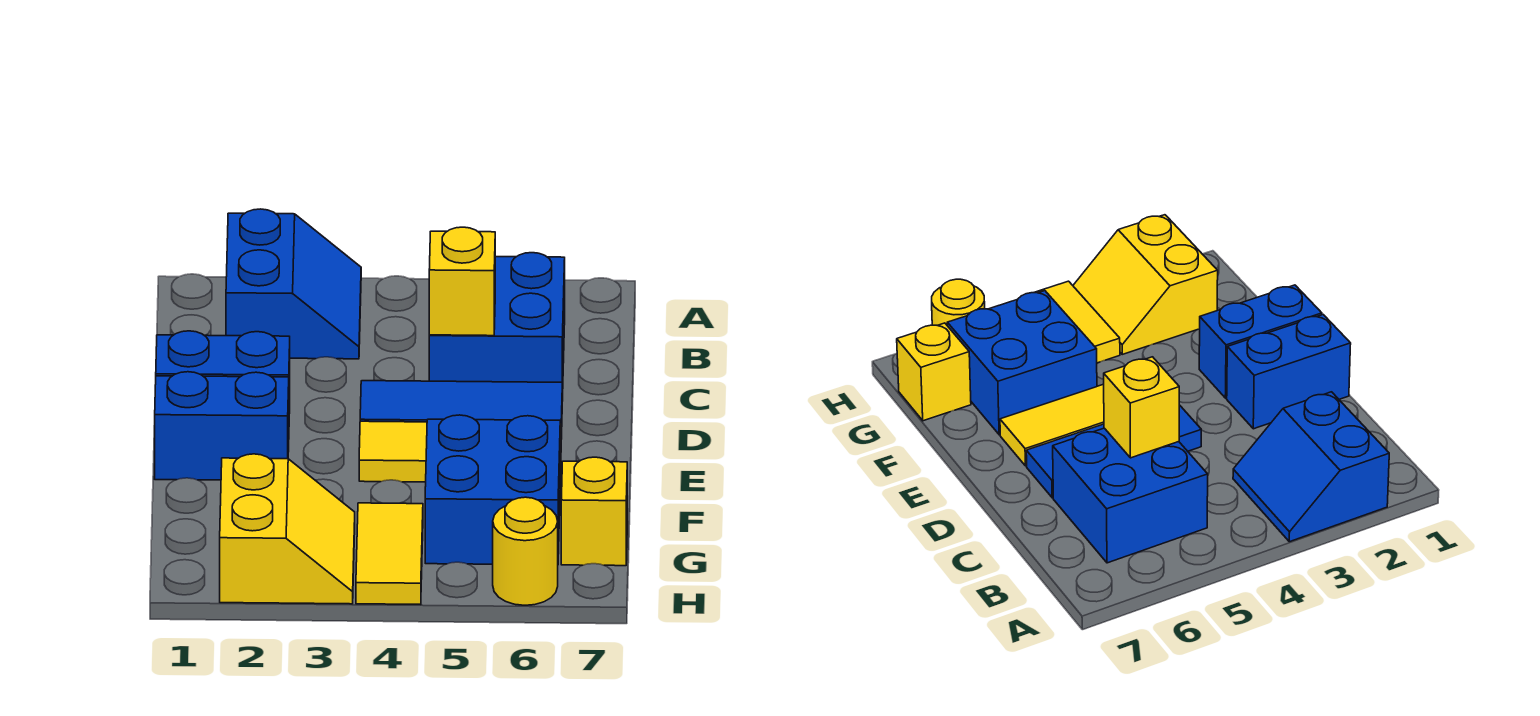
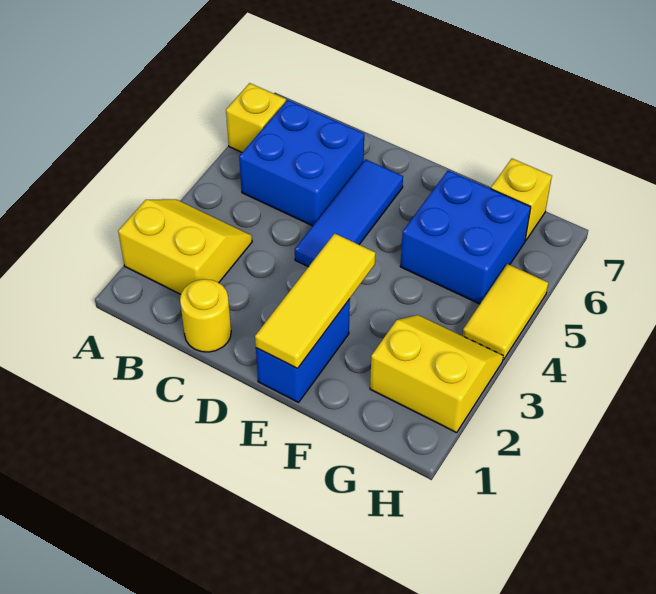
blue slope A2:B3 level 1 top 2 -> yellow slope A2:B3 level 1 top 2
yellow brick C5 level 2 -> yellow brick A6 level 1
blue brick D1:D2 level 1 -> none
yellow tile E4:E6 level 1 -> yellow tile E1:E3 level 2
yellow tile G4:H4 level 1 -> yellow tile H4:H5 level 1
yellow round brick H6 level 1 -> yellow round brick C1 level 1

